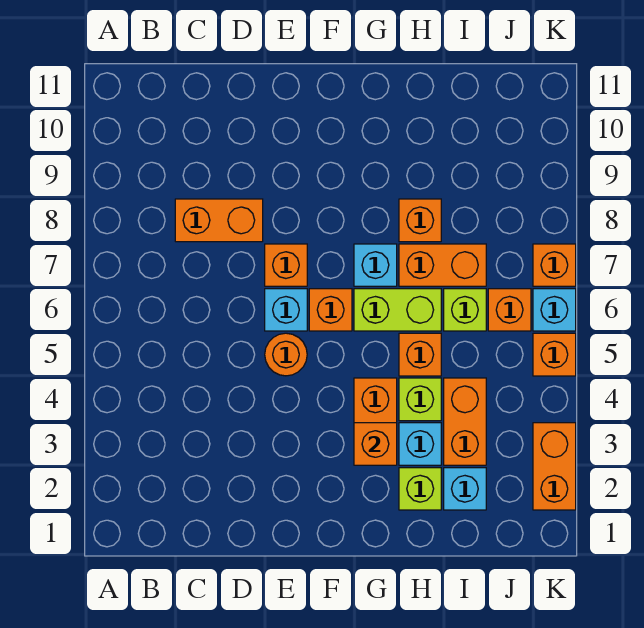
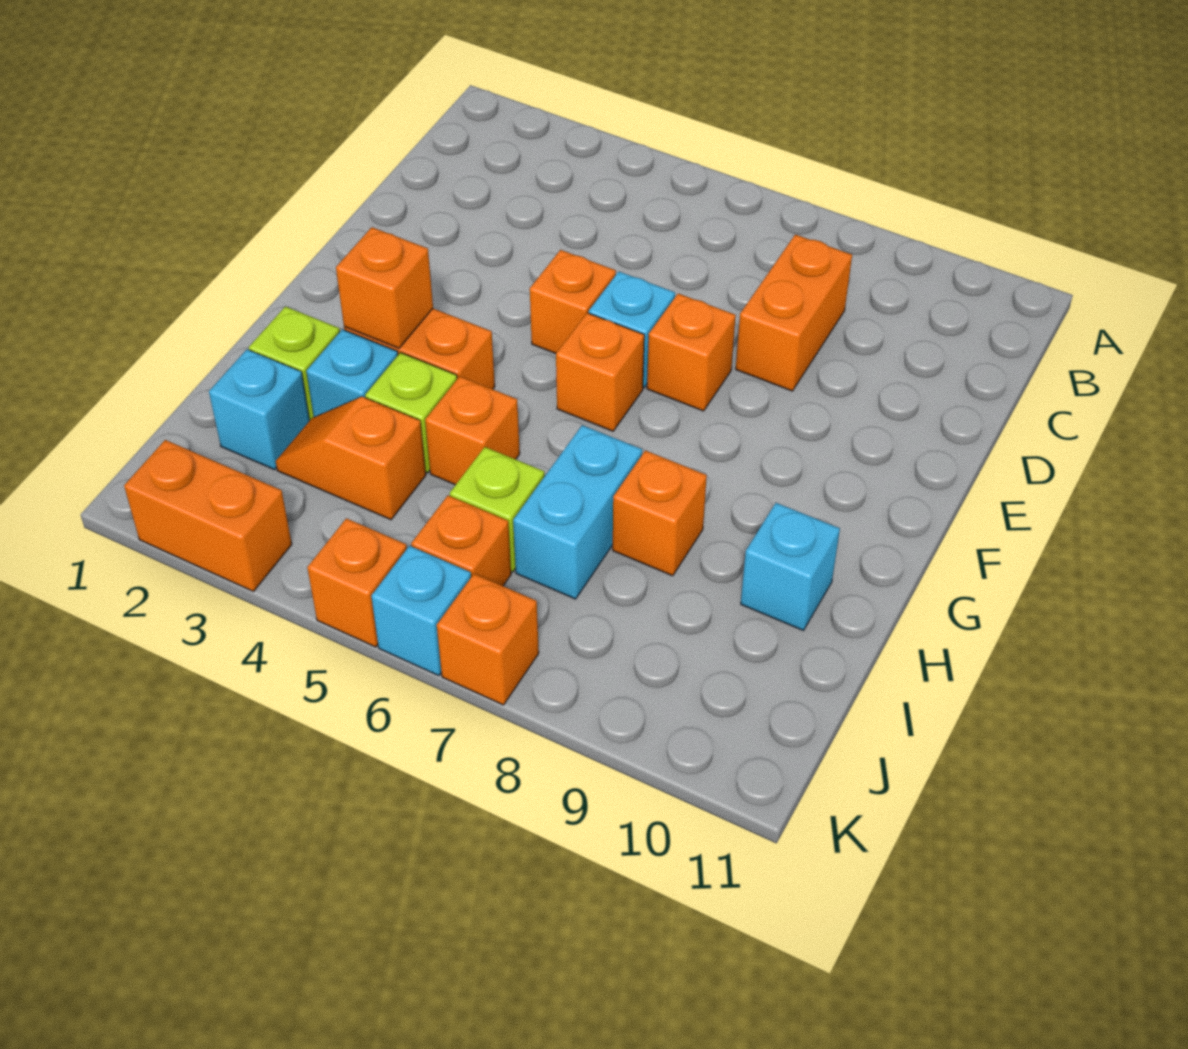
orange round brick E5 level 1 -> orange brick E5 level 1
lime brick G6:H6 level 1 -> none
cyan brick G7 level 1 -> cyan brick H10 level 1
orange brick H7:I7 level 1 -> cyan brick H7:I7 level 1
orange brick I3:I4 level 1 -> orange slope I3:I4 level 1 top 4

